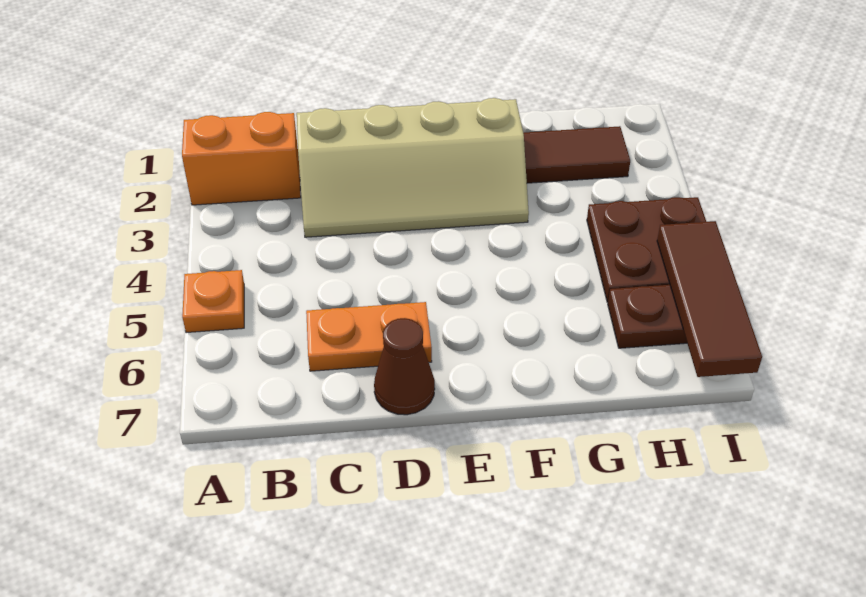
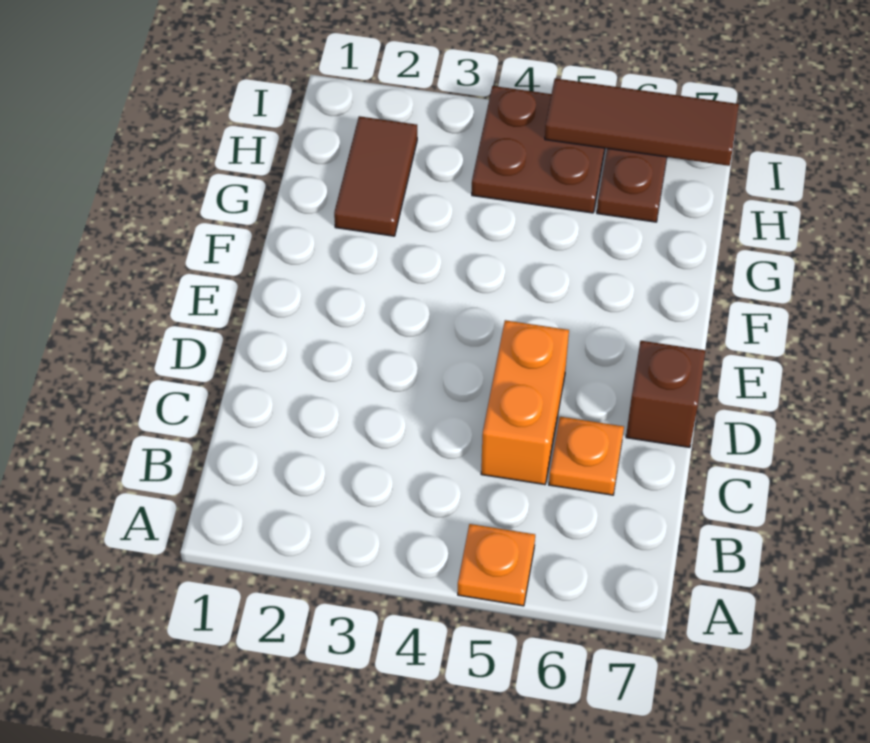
orange brick A2:B2 level 1 -> orange brick C5:D5 level 1
tan slope C2:F3 level 1 top 2 -> none
orange plate C6:D6 level 1 -> orange plate C6 level 1
brown cone D7 level 1 -> brown brick D7 level 1

